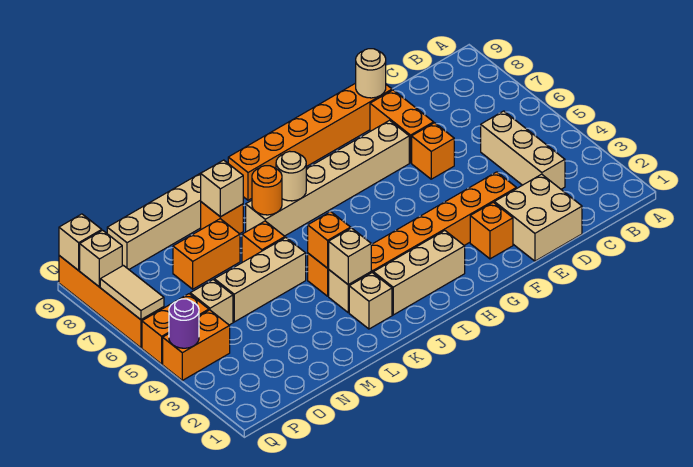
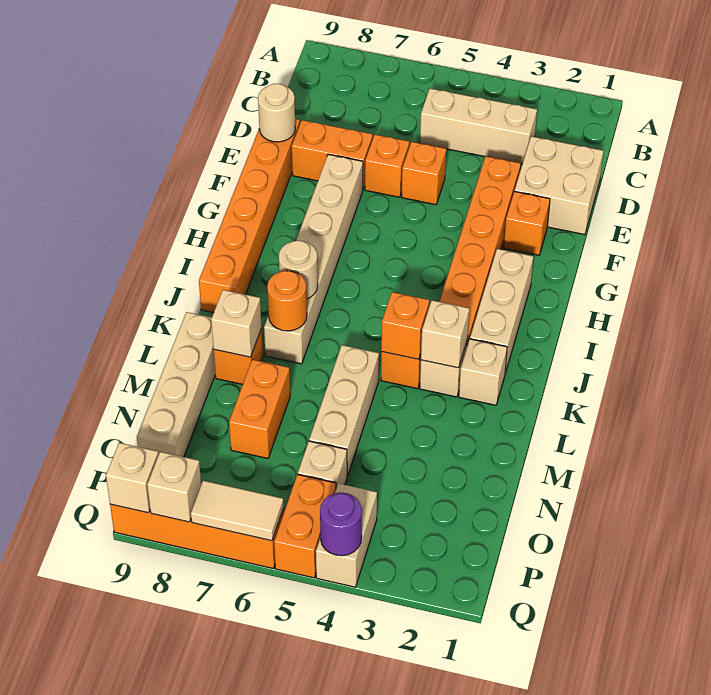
orange brick L6 level 1 -> orange brick E5 level 1
orange brick P4:Q4 level 1 -> tan brick P4:Q4 level 1

